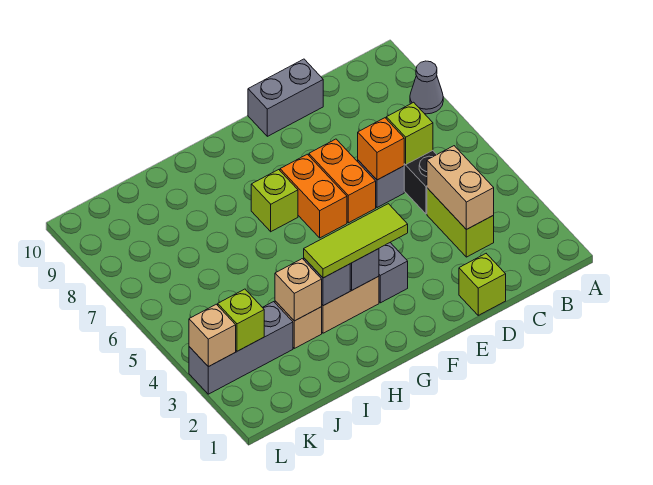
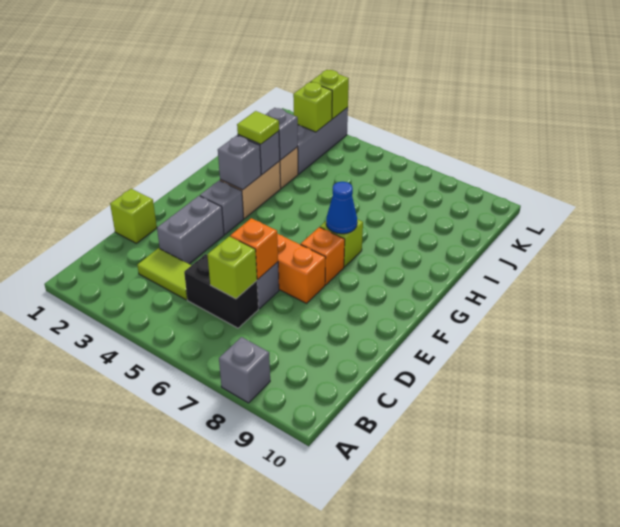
grey cone A8 level 1 -> grey brick A8 level 1
lime brick C3:C4 level 1 -> lime tile C3:C4 level 1
tan brick C3:C4 level 2 -> none
grey brick D10:E10 level 1 -> grey brick D3:E3 level 1
lime tile F3:H3 level 3 -> lime tile H3 level 3
orange brick F6:F7 level 1 -> orange brick F7 level 1
none -> blue cone G7 level 2
tan brick I3 level 2 -> grey brick I3 level 2
tan brick L3 level 2 -> lime brick L3 level 2

